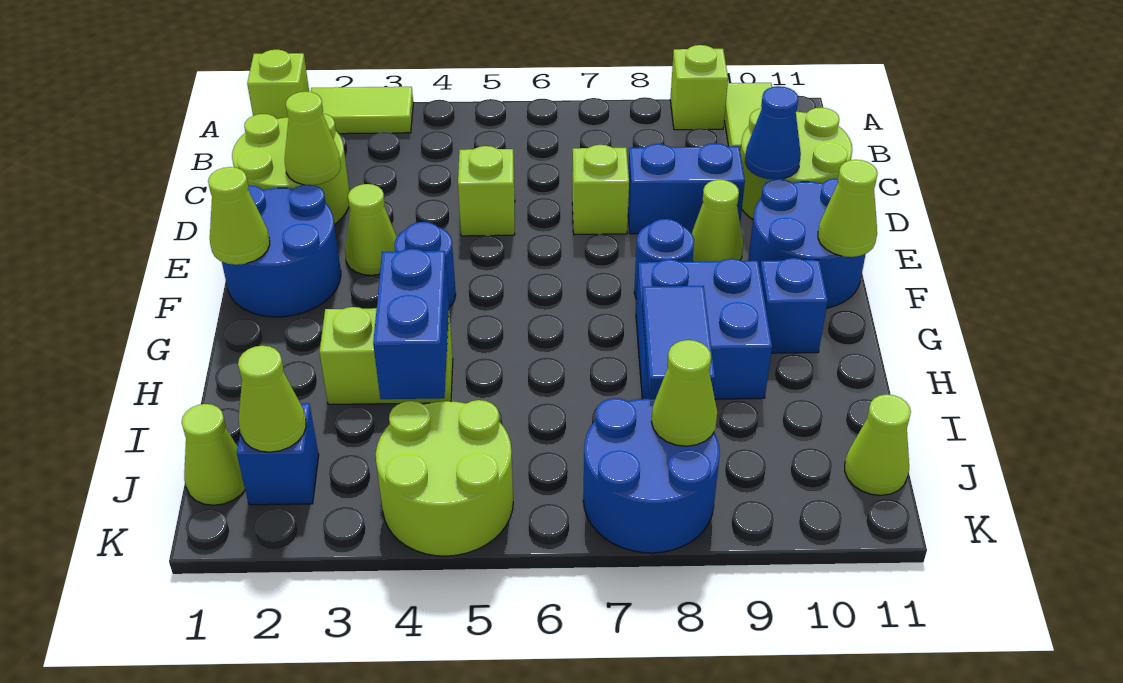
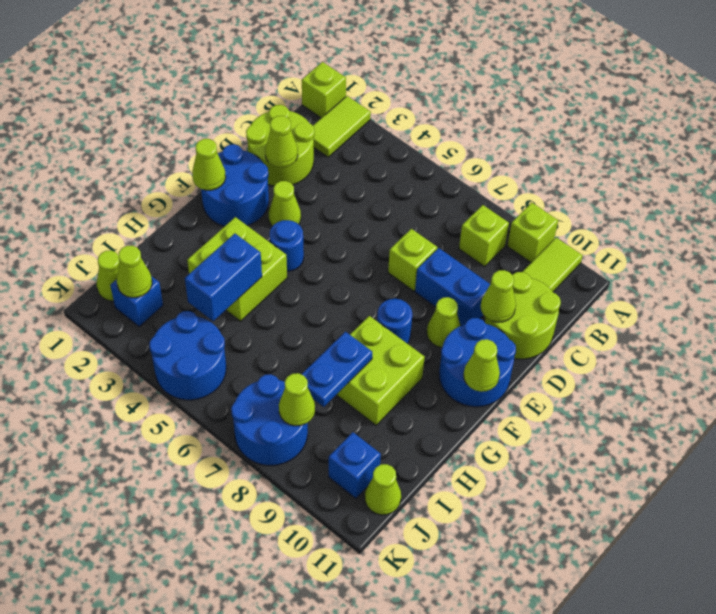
lime tile A2:A3 level 1 -> lime tile A2:B2 level 1
lime brick D5 level 1 -> lime brick B8 level 1
blue cone D10 level 2 -> lime cone D10 level 2
blue brick G8:H9 level 1 -> lime brick G8:H9 level 1
blue brick G10 level 1 -> blue brick J10 level 1
lime brick H3:H4 level 1 -> lime brick G3:H4 level 1
blue tile H8:I8 level 2 -> blue plate H8:I8 level 2
lime round brick J4:K5 level 1 -> blue round brick J4:K5 level 1

